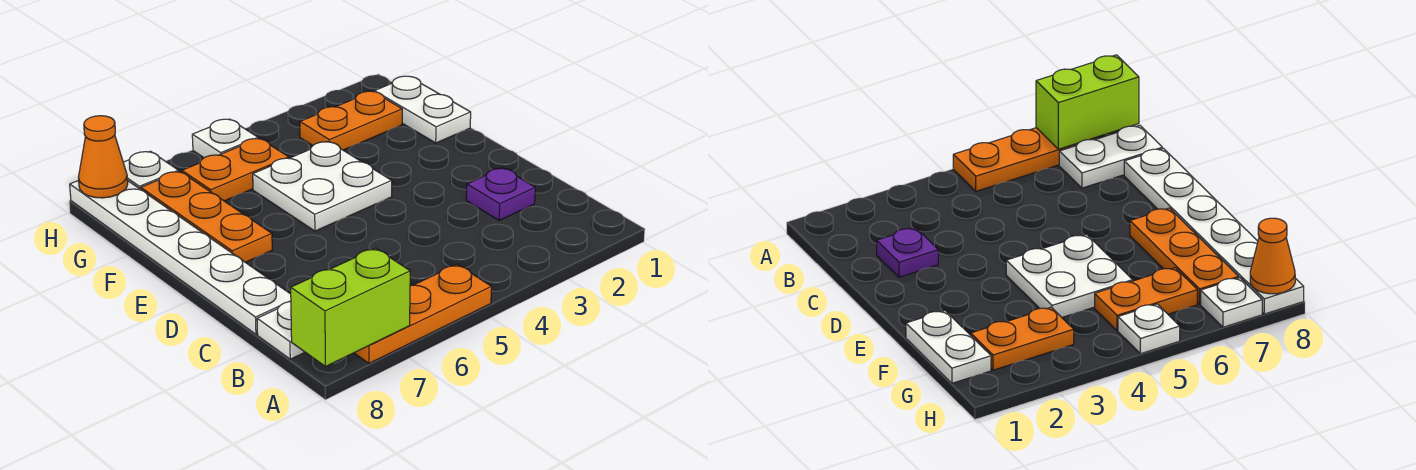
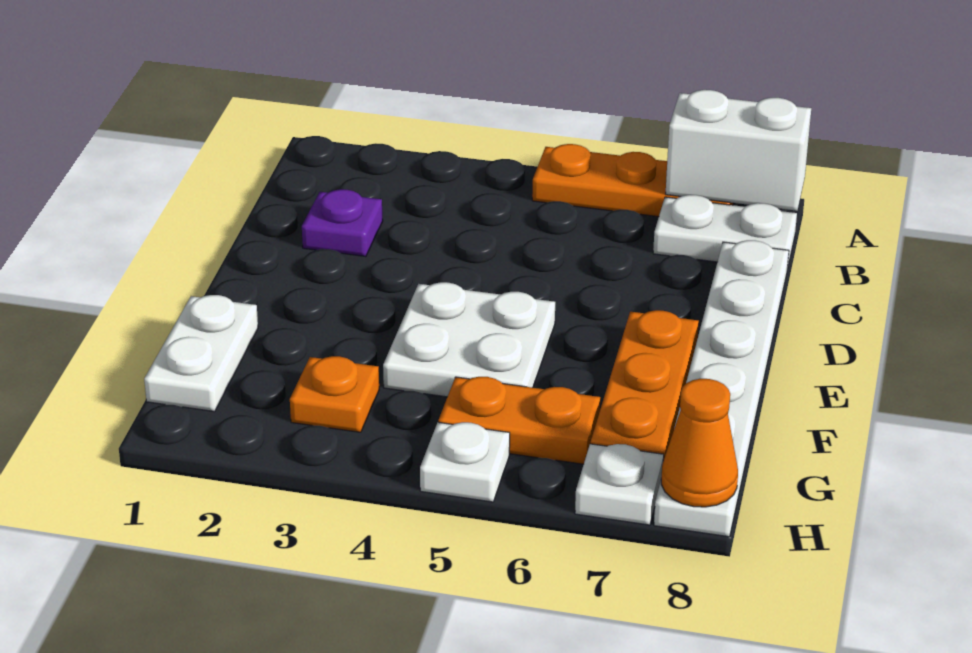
lime brick A7:A8 level 2 -> white brick A7:A8 level 2
orange plate G2:G3 level 1 -> orange plate G3 level 1

